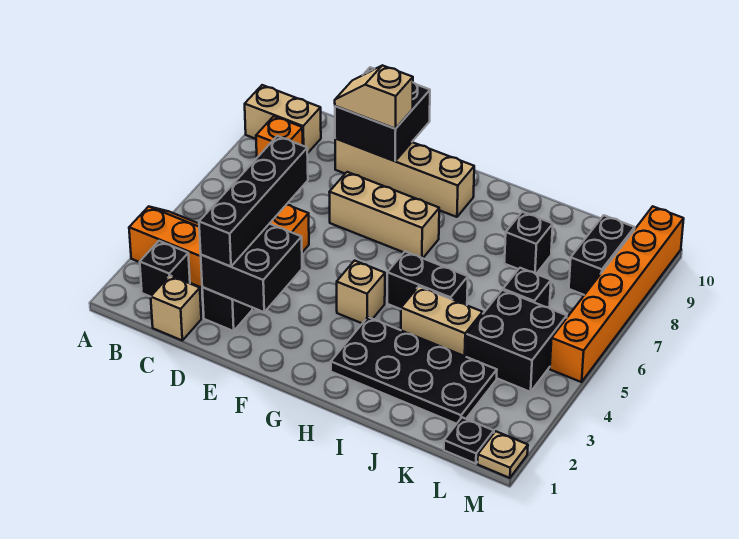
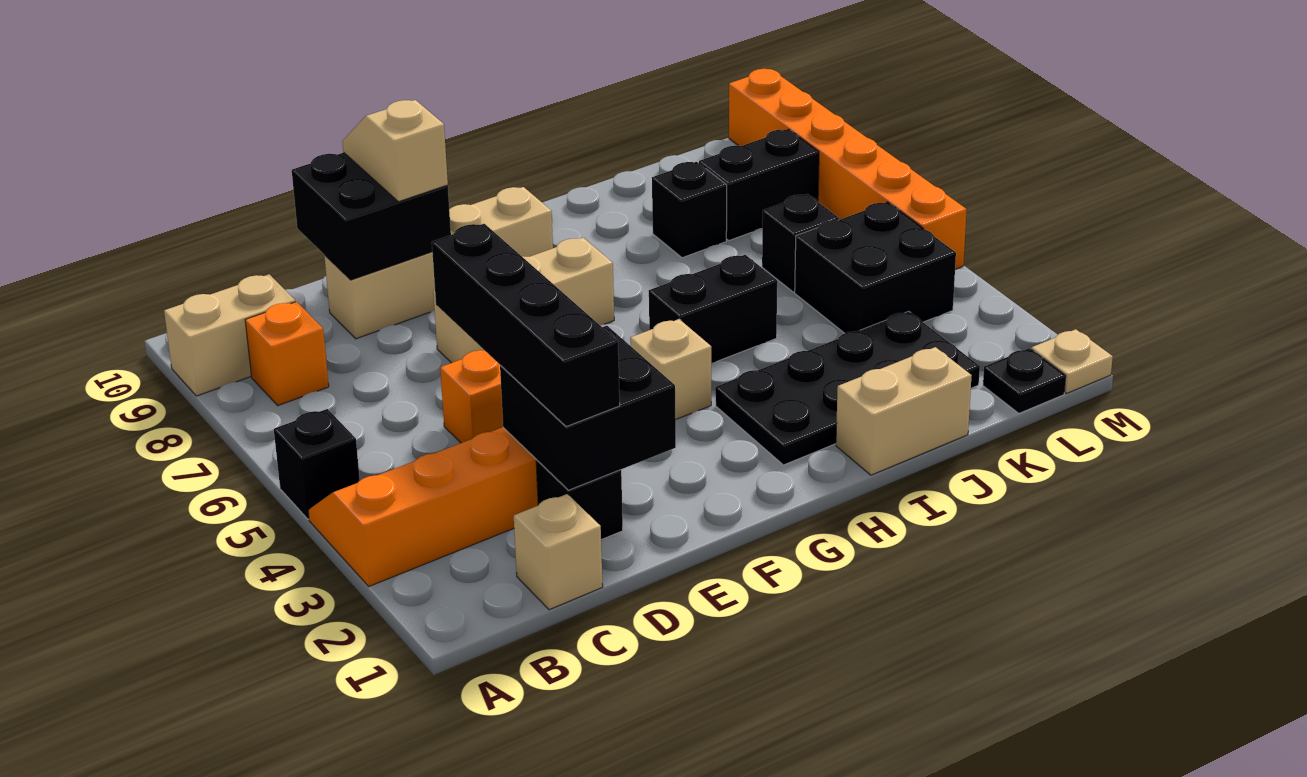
black brick B2 level 1 -> black brick A5 level 1
tan slope D9:E9 level 3 top E -> tan slope E9:E10 level 3 top 9
tan brick I4:J4 level 1 -> tan brick I1:J1 level 1
black brick L8:L9 level 1 -> black brick K8:L8 level 1

